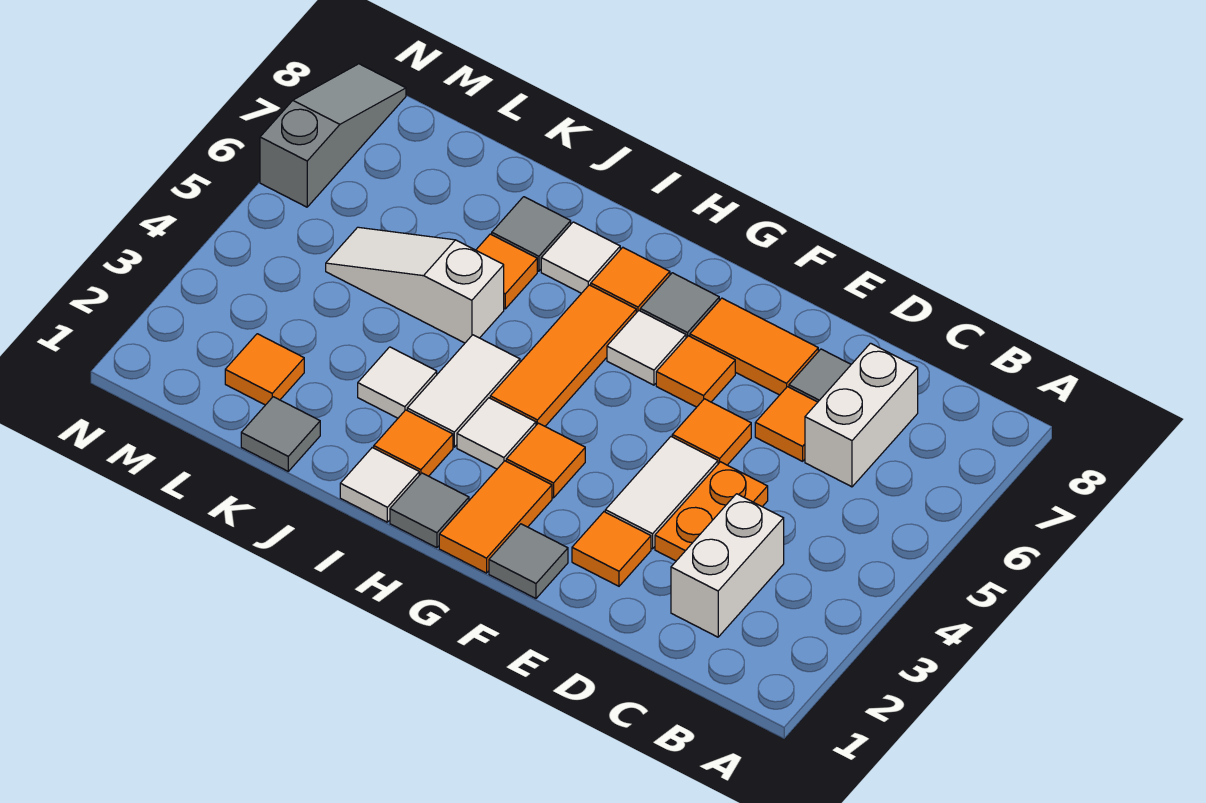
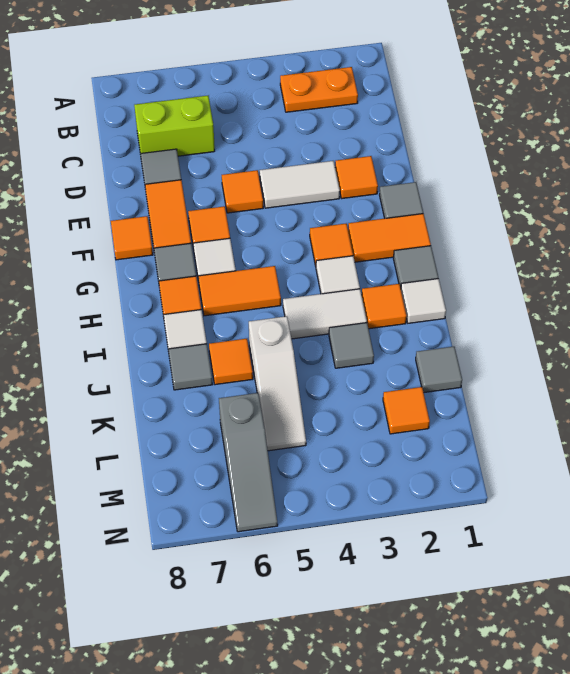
white brick C2:C3 level 1 -> none
white brick C6:C7 level 1 -> lime brick C6:C7 level 1
orange plate D3:D4 level 1 -> orange plate B2:B3 level 1
orange tile D6 level 1 -> orange tile F8 level 1
orange tile H4:H6 level 1 -> orange tile H5:H6 level 1
white tile J3 level 1 -> grey tile J3 level 1
grey slope N6:N8 level 1 top 6 -> grey slope L6:N6 level 1 top L

